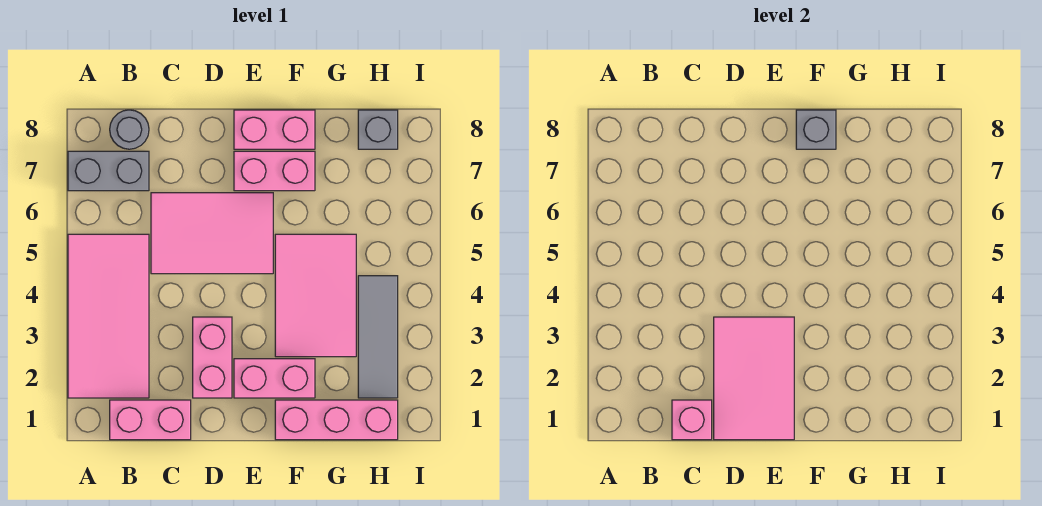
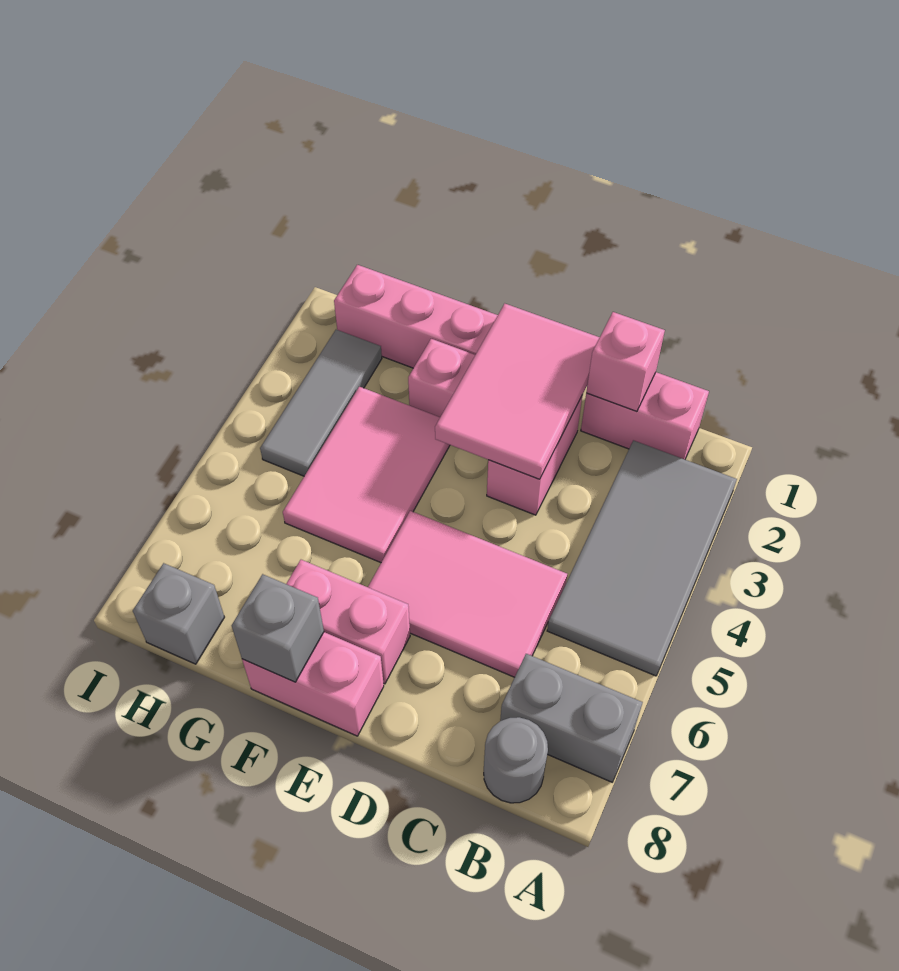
pink tile A2:B5 level 1 -> grey tile A2:B5 level 1

